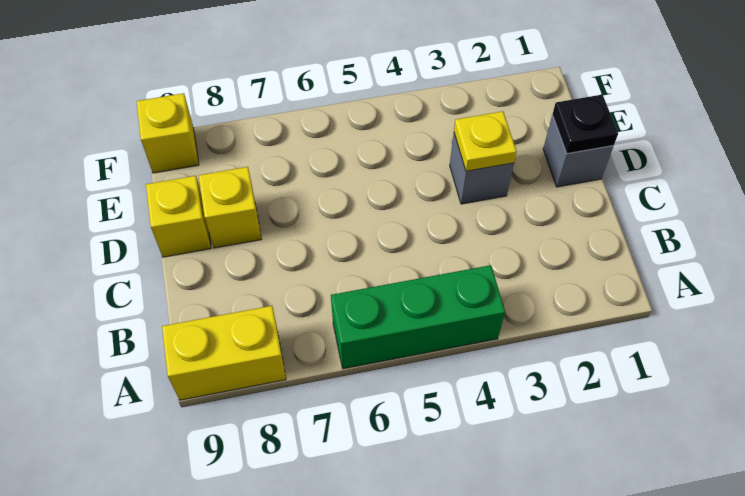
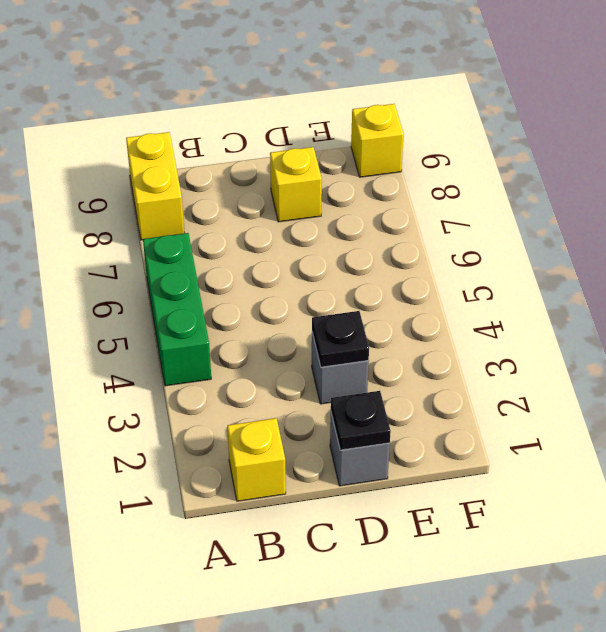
yellow plate D3 level 2 -> black plate D3 level 2
yellow brick D9 level 1 -> yellow brick B1 level 1

